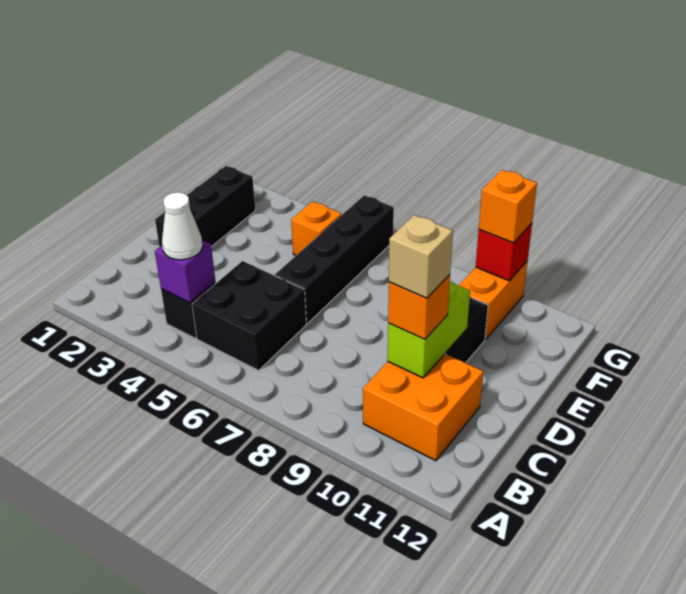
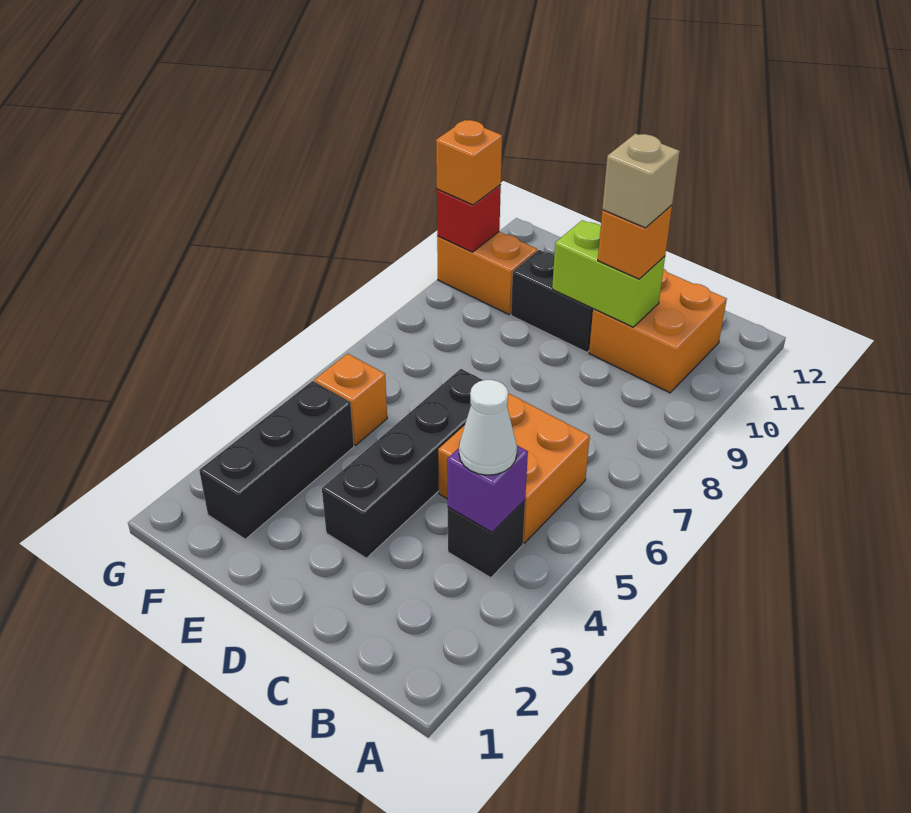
black brick B5:C6 level 1 -> orange brick B5:C6 level 1
black brick D2:F2 level 1 -> black brick F2:F4 level 1
black brick D6:G6 level 1 -> black brick D3:D6 level 1

